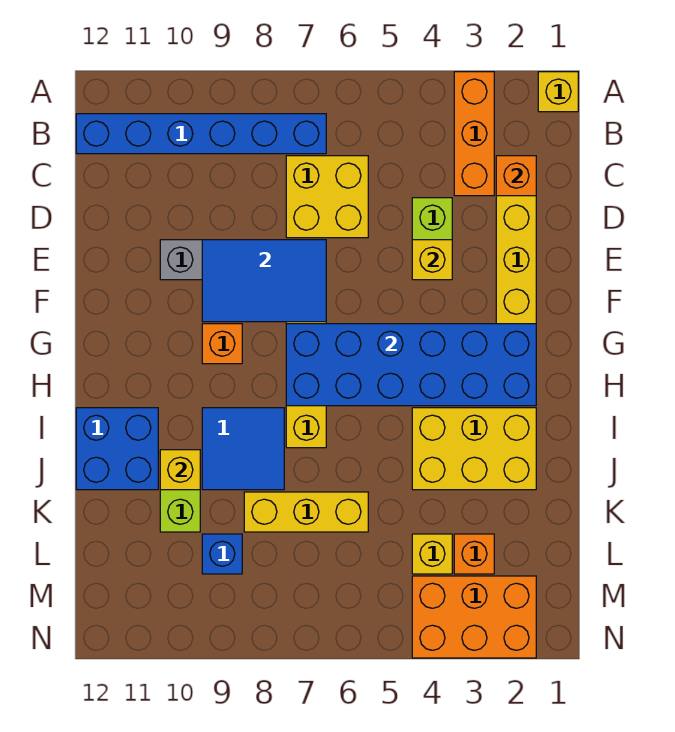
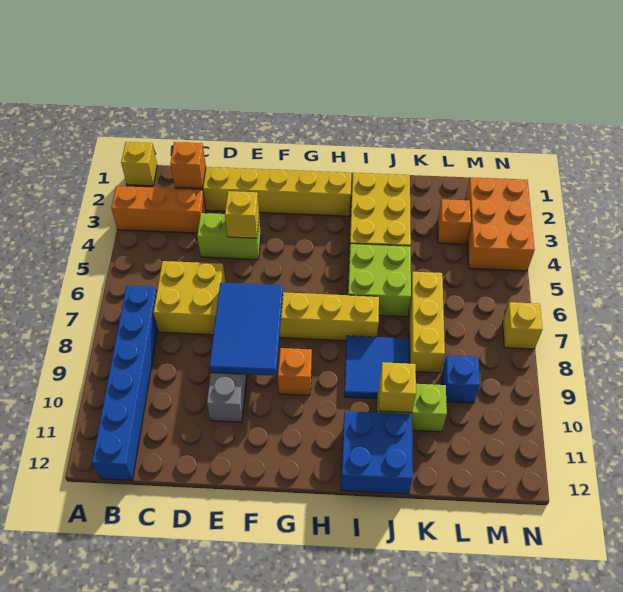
blue brick G2:H7 level 2 -> none
none -> lime brick I5:J6 level 1
yellow brick L4 level 1 -> yellow brick N7 level 1

